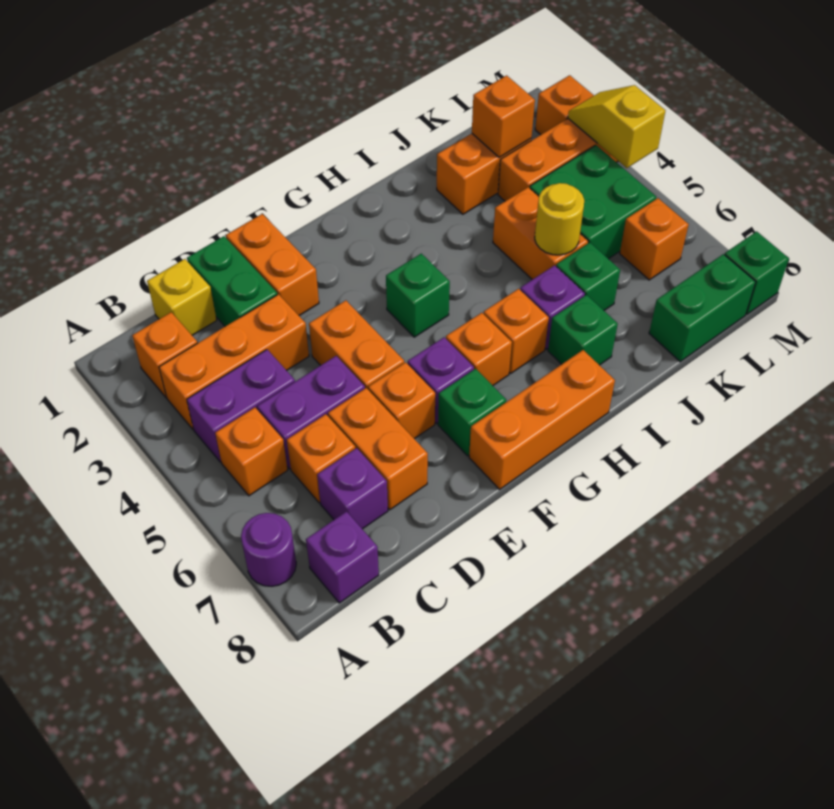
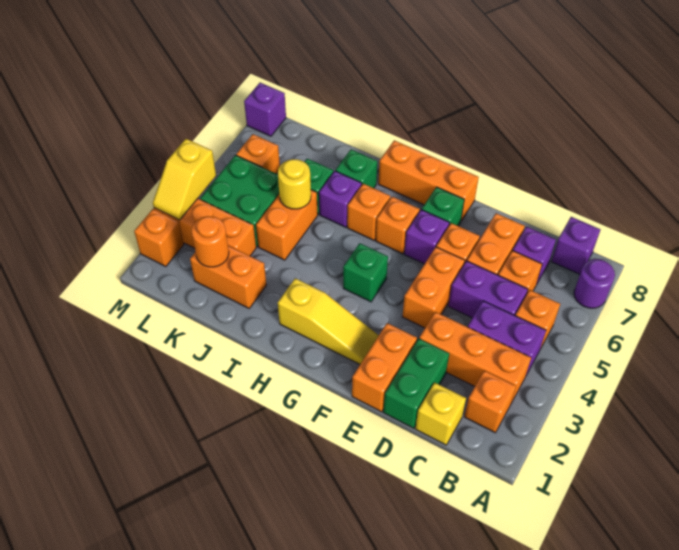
none -> yellow slope F2:H2 level 1 top H
orange brick K2 level 2 -> orange round brick K2 level 2
green brick K8:L8 level 1 -> none
green brick M8 level 1 -> purple brick M8 level 1

